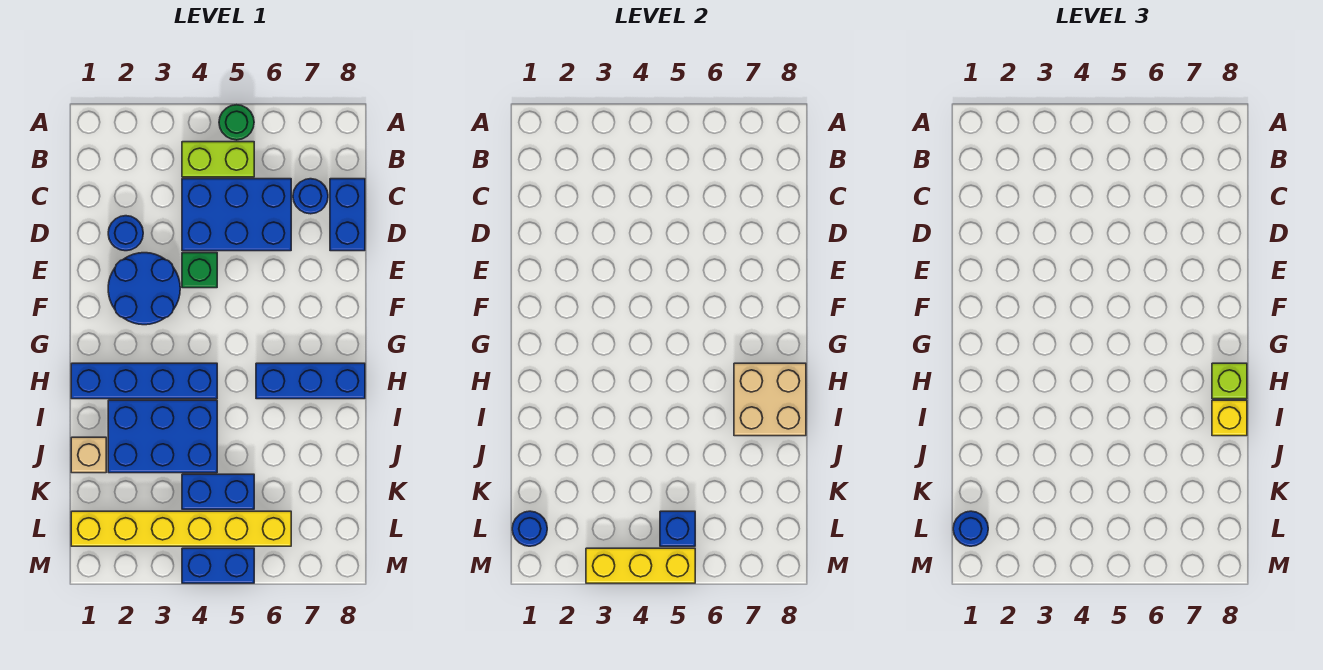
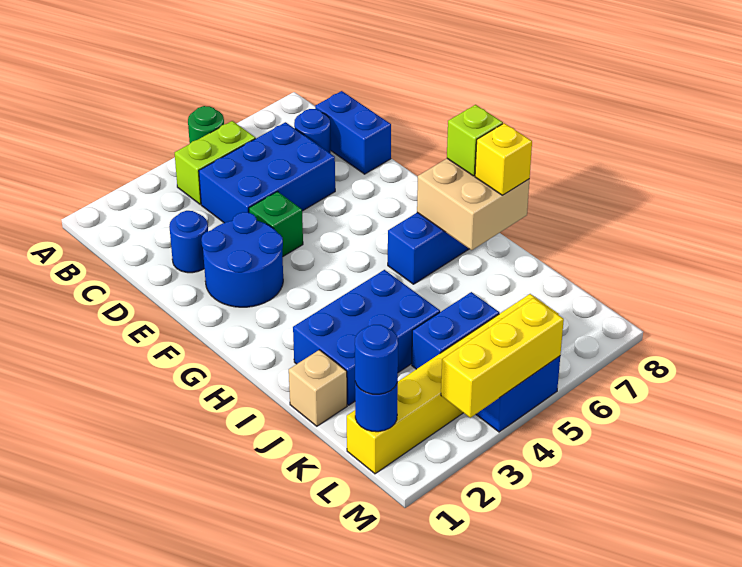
blue brick H1:H4 level 1 -> none
blue brick L5 level 2 -> none

